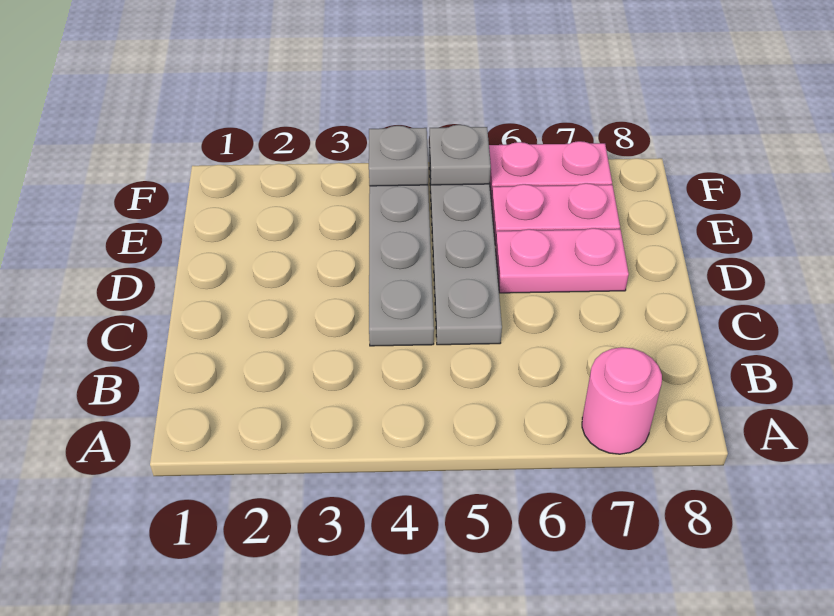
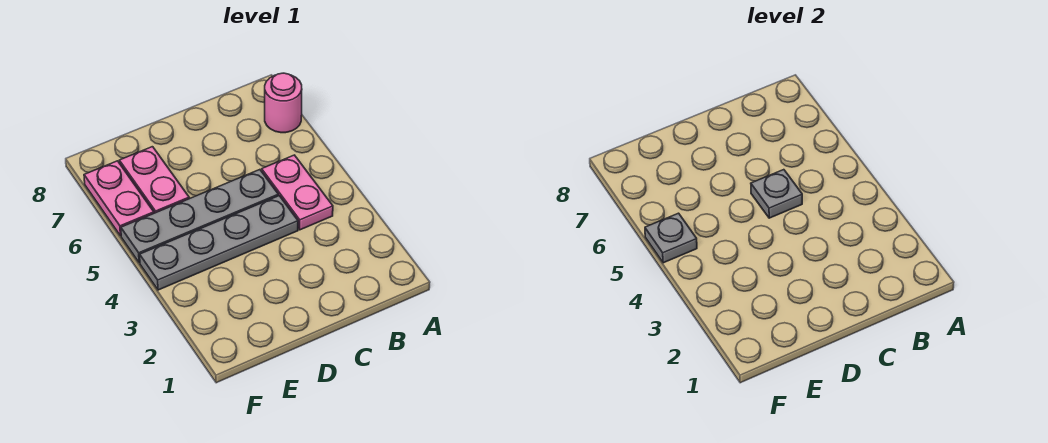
pink plate D6:D7 level 1 -> pink plate B4:B5 level 1
grey plate F4 level 2 -> grey plate C5 level 2

